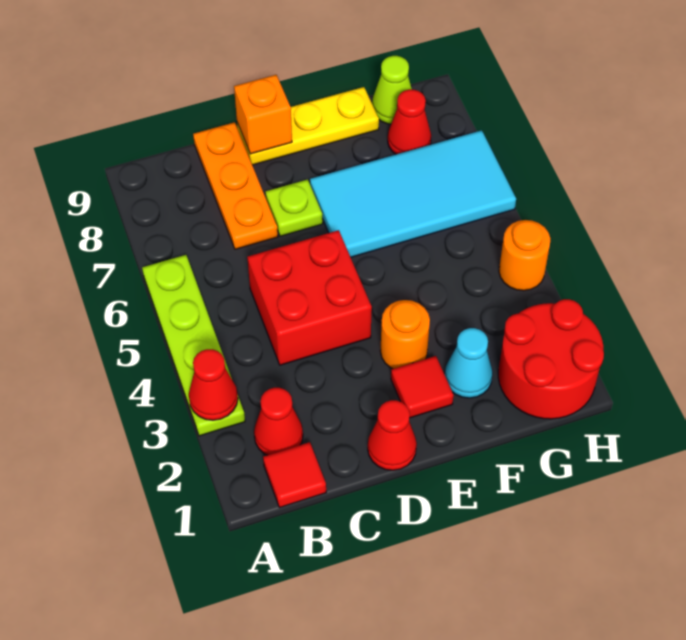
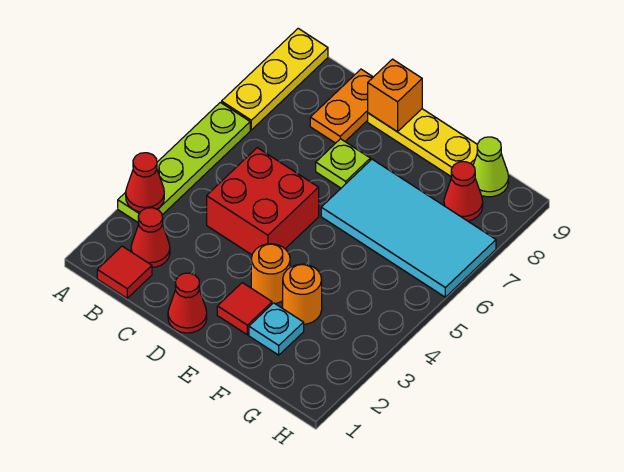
none -> yellow plate A7:A9 level 1
orange plate C7:C9 level 1 -> orange plate C8:C9 level 1
cyan cone F2 level 1 -> cyan plate F2 level 1
red round brick G1:H2 level 1 -> none
orange round brick H4 level 1 -> orange round brick F3 level 1

